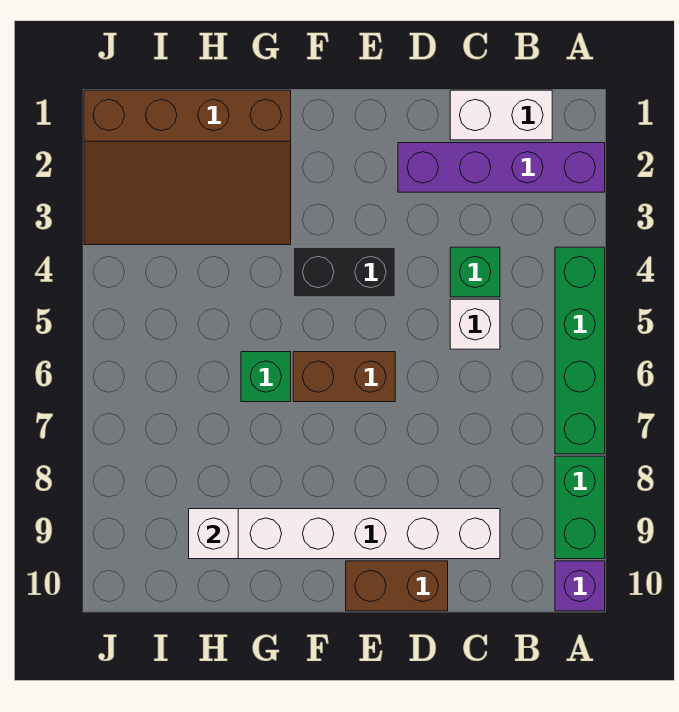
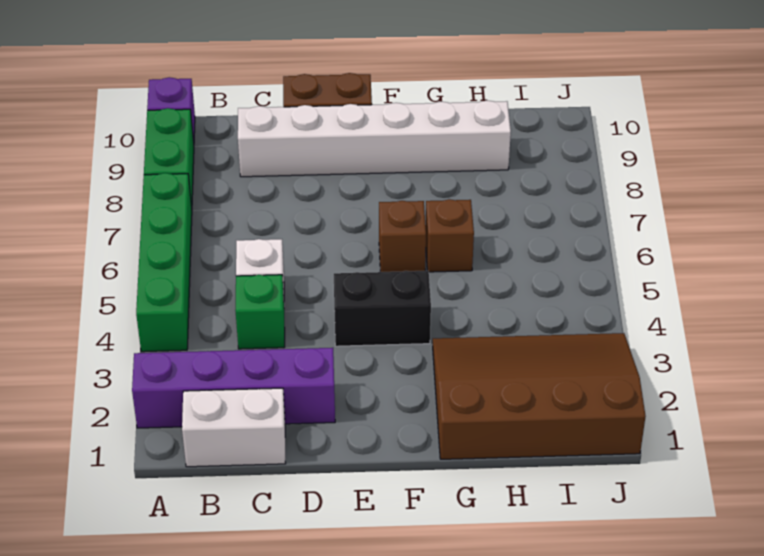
brown brick E6:F6 level 1 -> brown brick F6 level 1
green brick G6 level 1 -> brown brick G6 level 1
white brick H9 level 2 -> none

